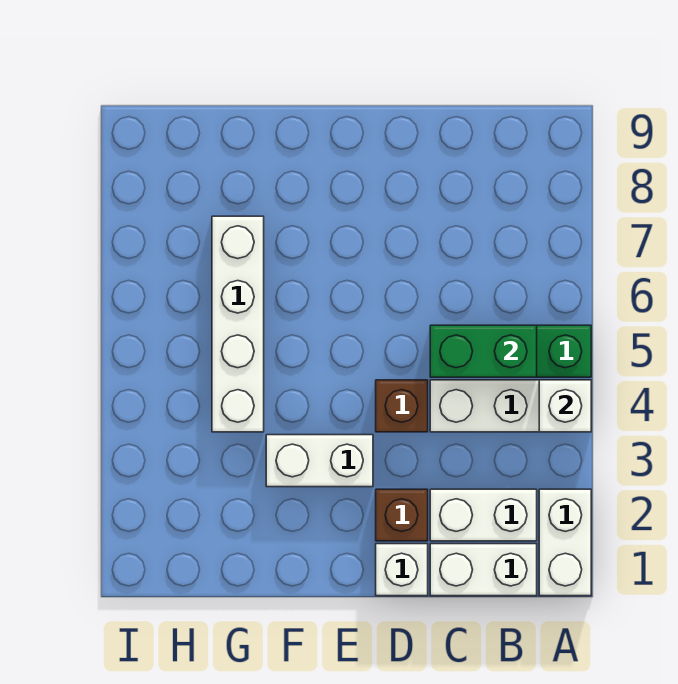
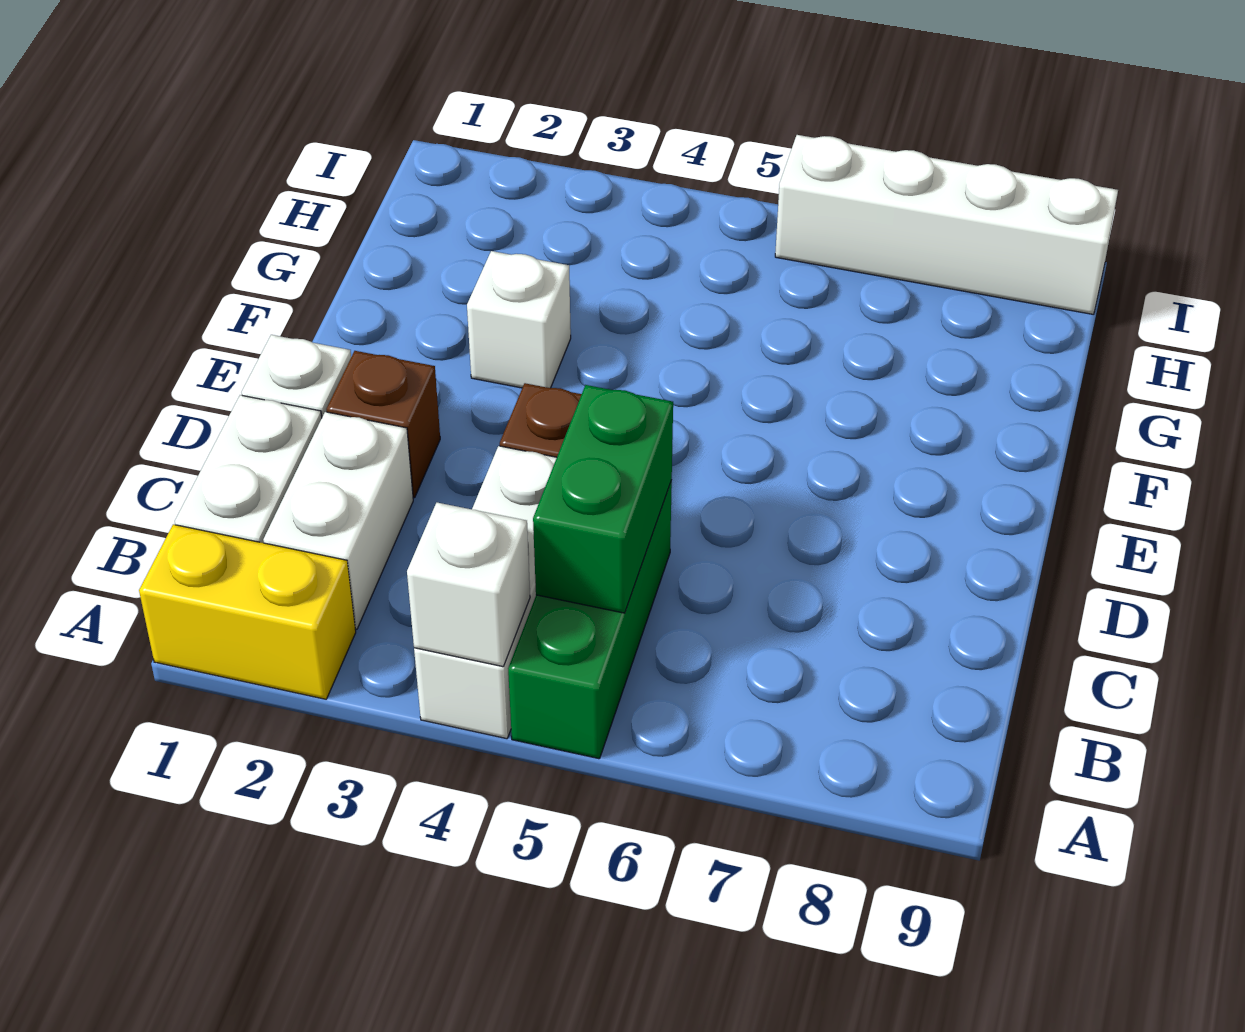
white brick A1:A2 level 1 -> yellow brick A1:A2 level 1
white brick E3:F3 level 1 -> white brick F3 level 1
white brick G4:G7 level 1 -> white brick I6:I9 level 1

